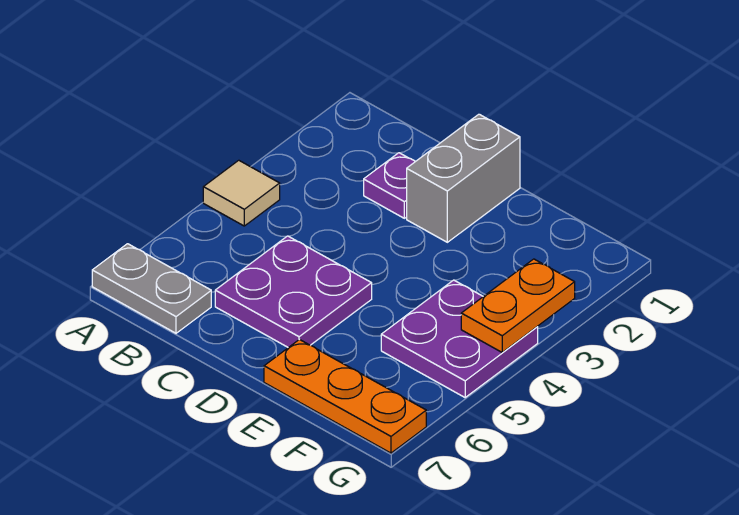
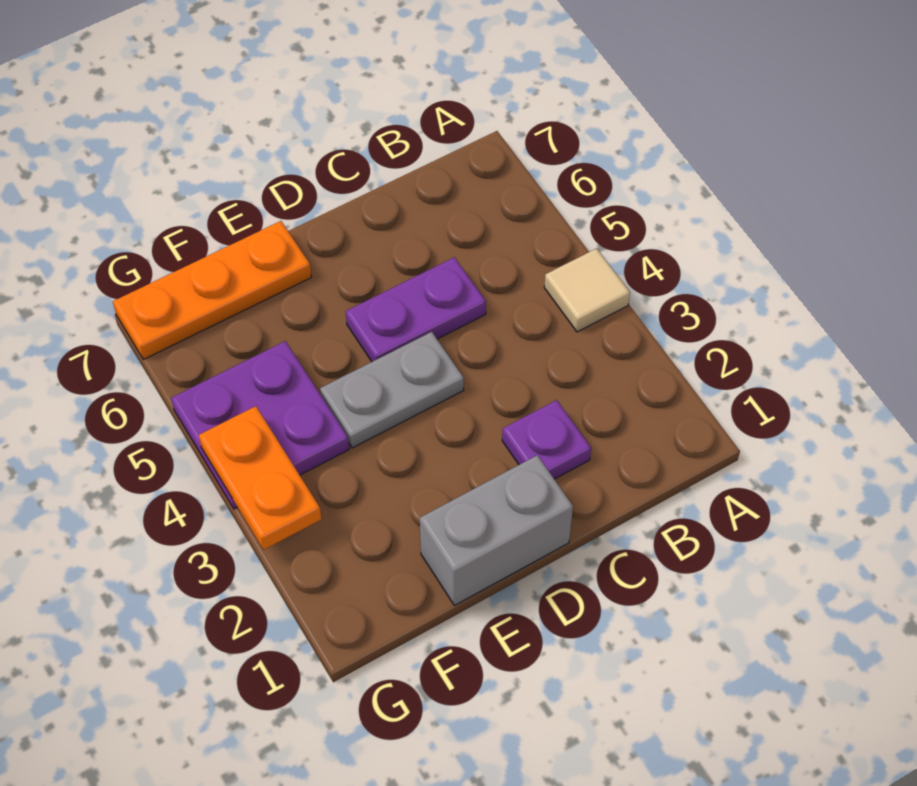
grey plate A7:B7 level 1 -> grey plate D4:E4 level 1
purple plate C5:D6 level 1 -> purple plate C5:D5 level 1
grey brick D1:D2 level 1 -> grey brick D1:E1 level 1

